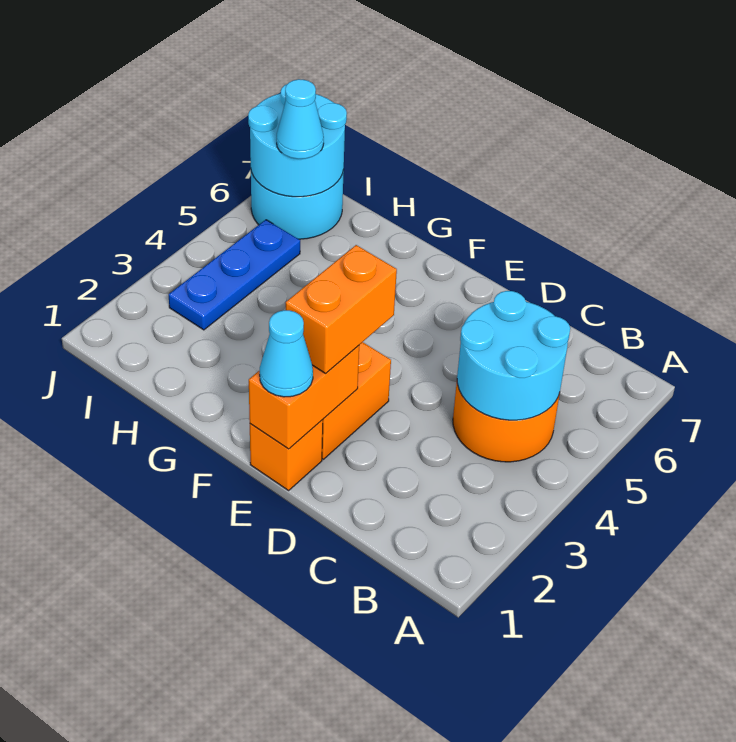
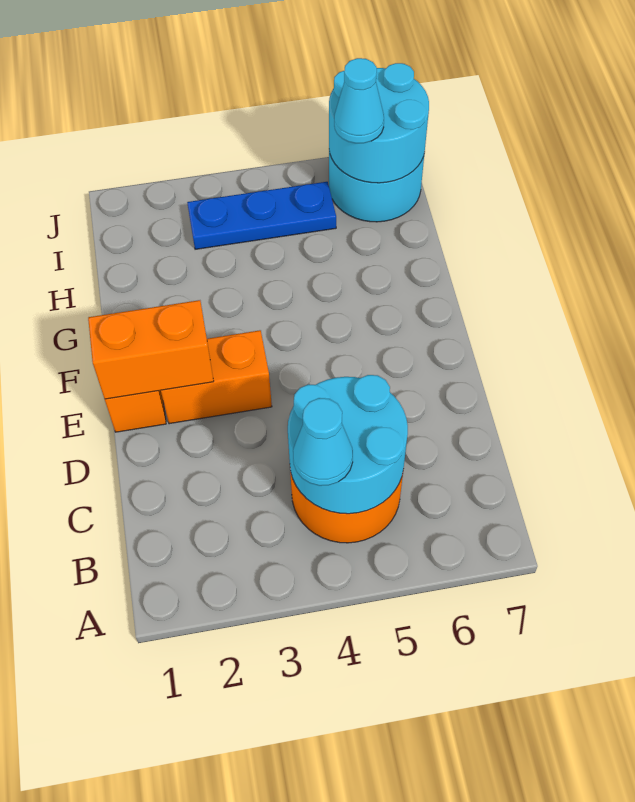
cyan cone E1 level 3 -> cyan cone B4 level 3
orange brick E2:E3 level 3 -> none

